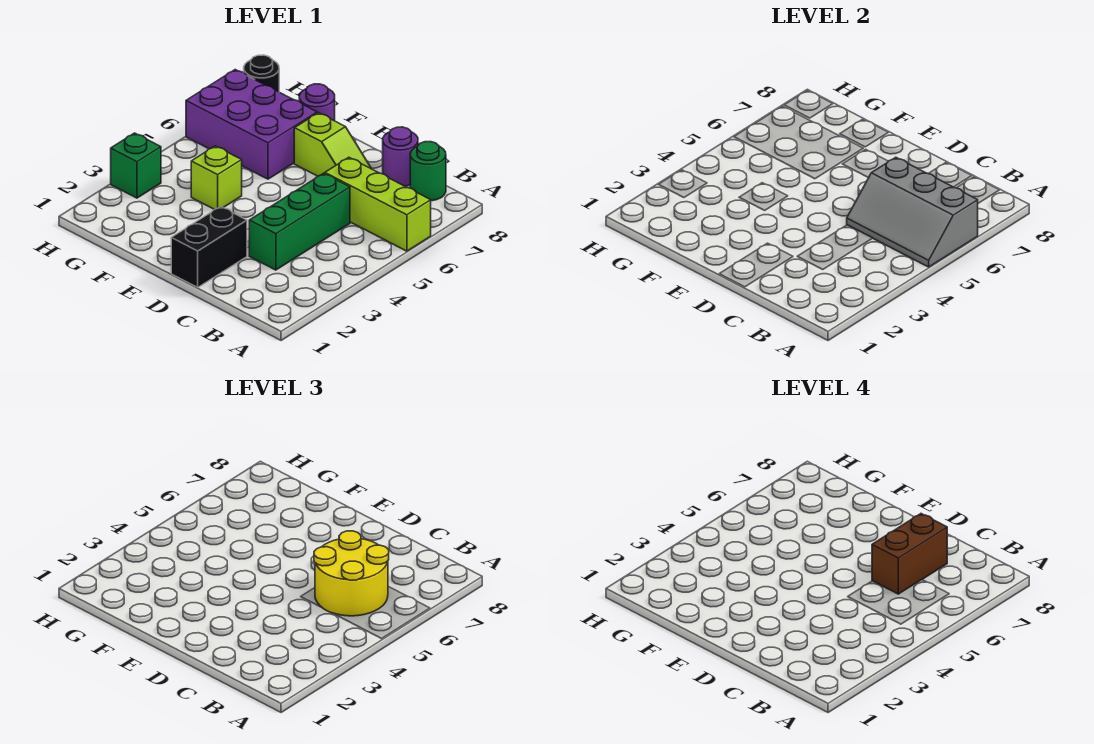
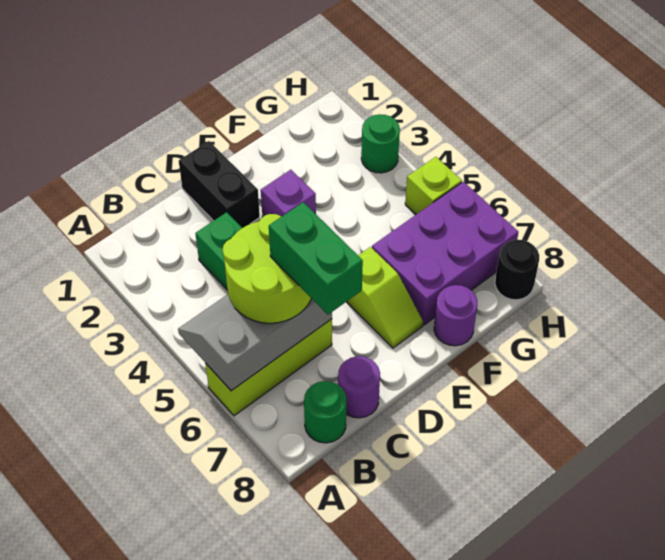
yellow round brick B5:C6 level 3 -> lime round brick B5:C6 level 3
brown brick C6:C7 level 4 -> green brick C6:C7 level 4
lime slope D7:E7 level 1 top E -> lime slope E6:E7 level 1 top 6
none -> purple brick E3 level 1
lime brick F4 level 1 -> lime brick H5 level 1
green brick H3 level 1 -> green round brick H3 level 1

